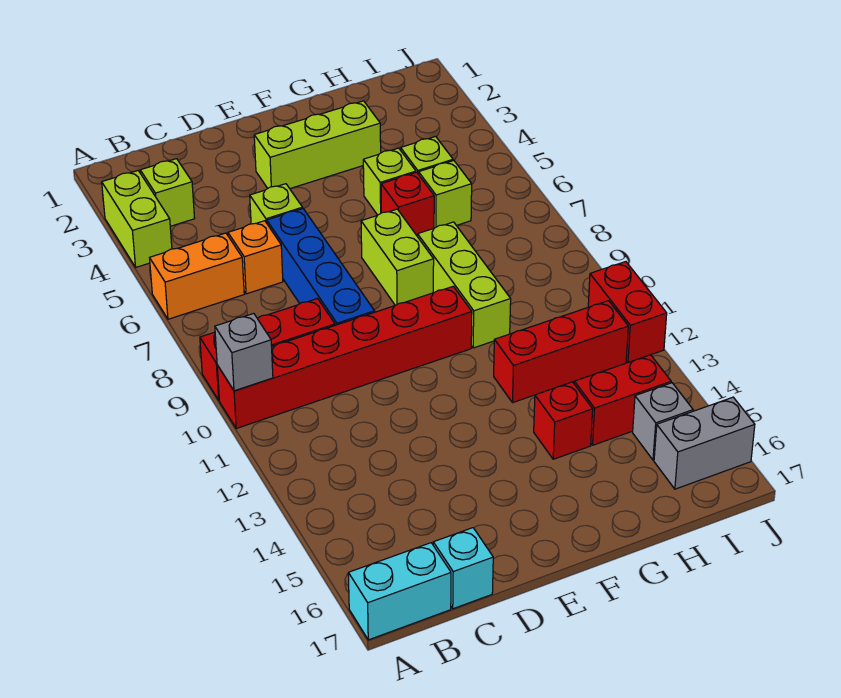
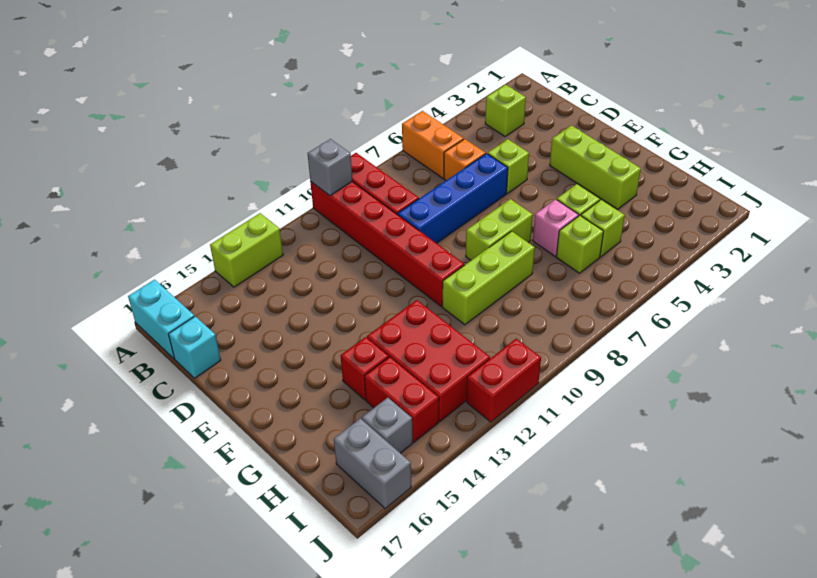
lime brick A3:A4 level 1 -> lime brick A13:A14 level 1
red brick G6 level 1 -> pink brick G6 level 1
red brick G12:I12 level 1 -> red brick G12:I13 level 1

